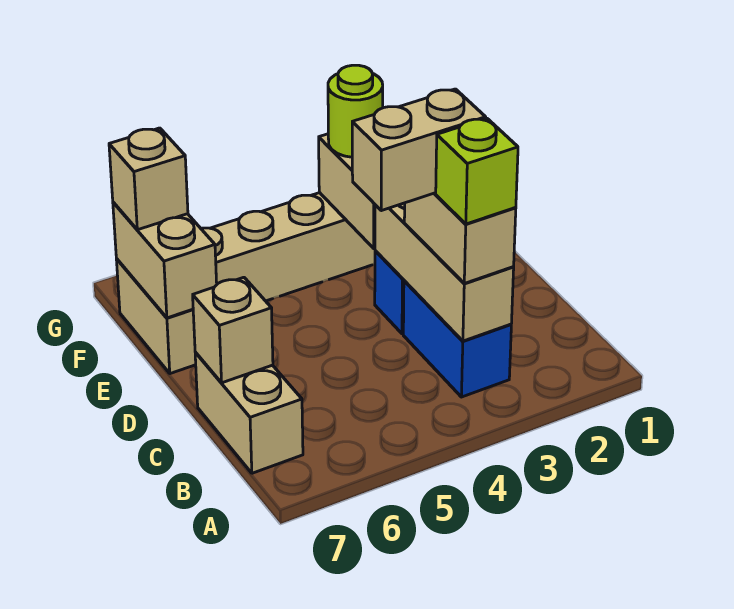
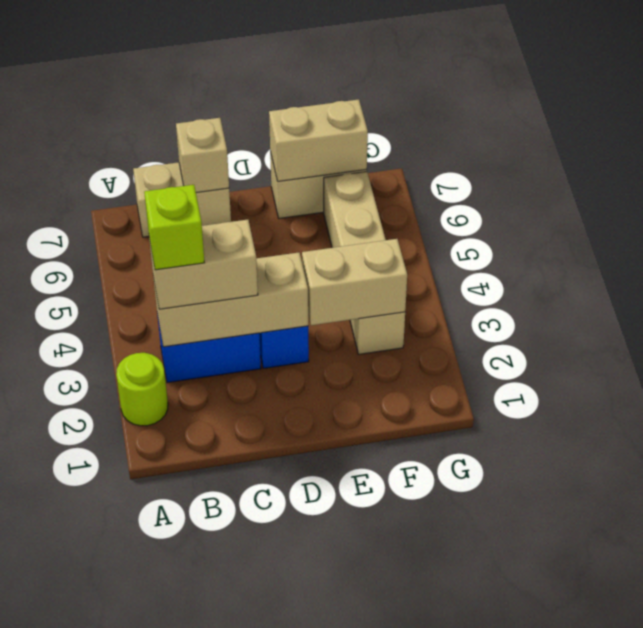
tan brick C3:C4 level 4 -> none
lime round brick F3 level 3 -> lime round brick A2 level 1
tan brick F7 level 3 -> none

